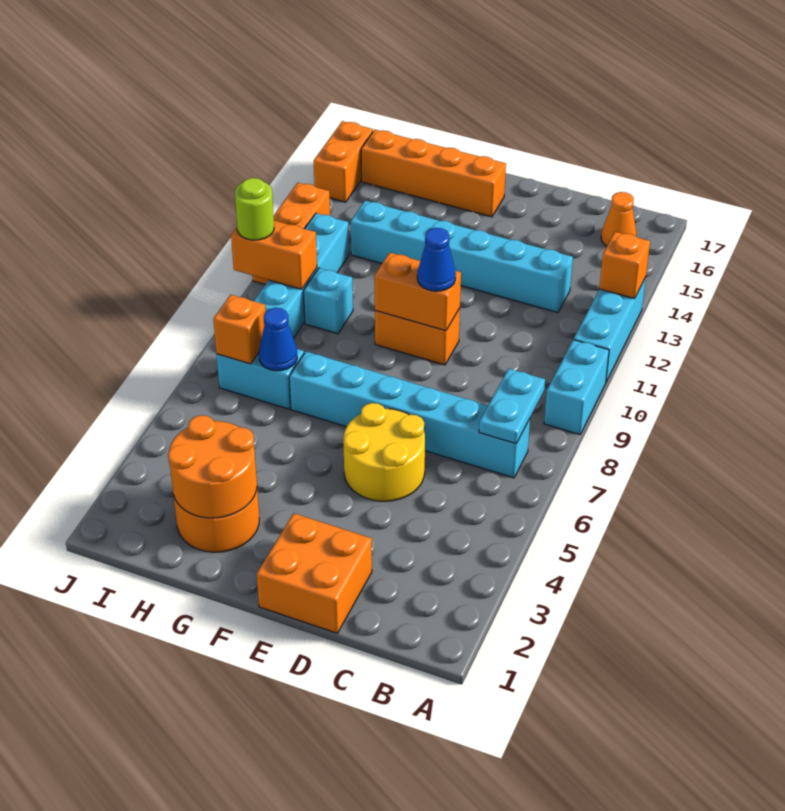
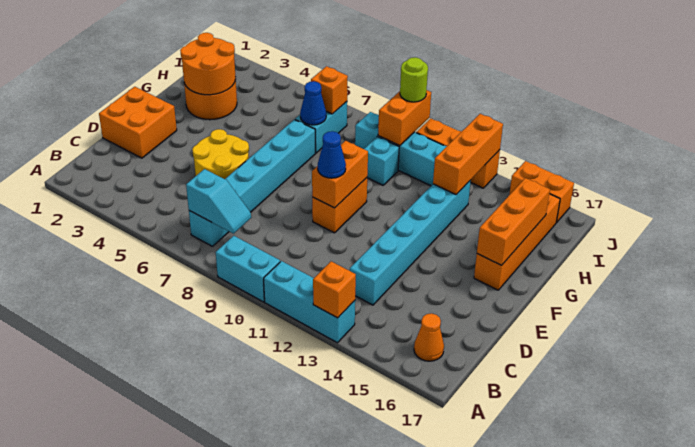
cyan plate B7:B8 level 2 -> cyan slope B7:B8 level 2 top 7
none -> orange brick F16:H16 level 2
none -> orange brick H13:J13 level 2

